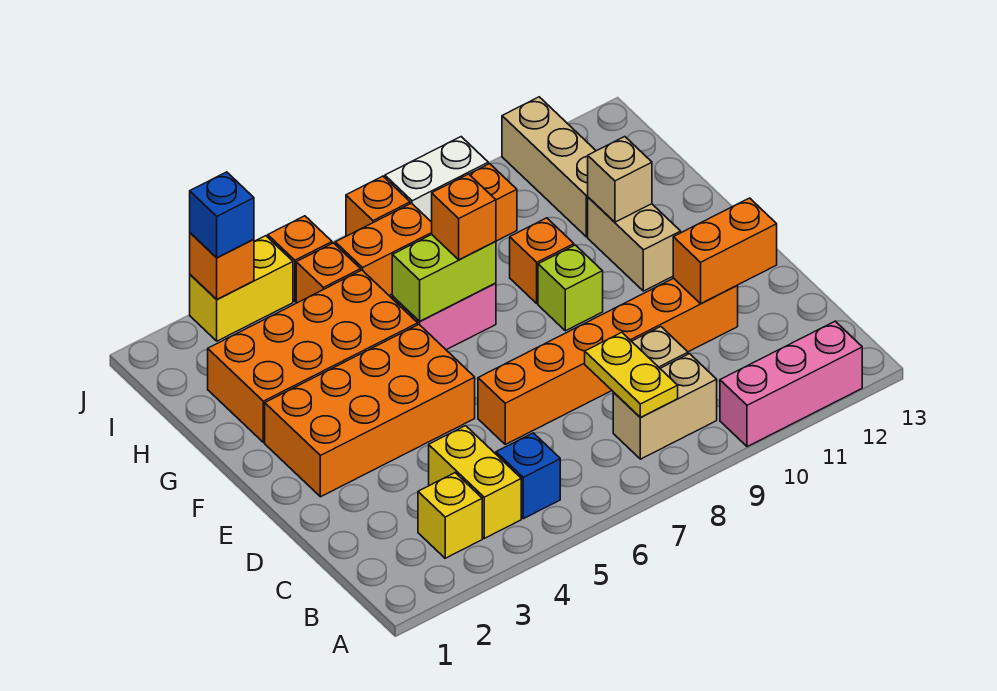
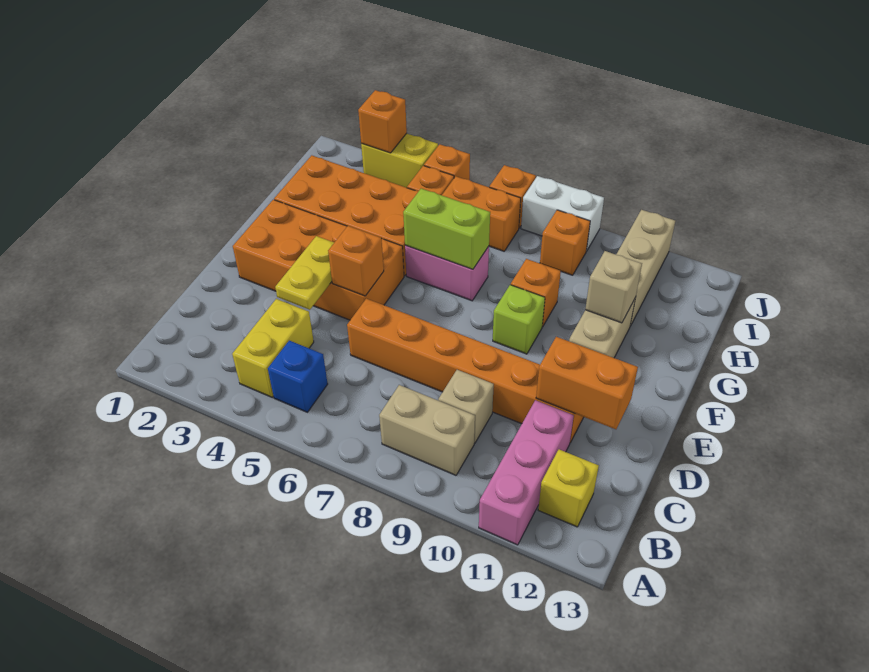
pink brick A10:A12 level 1 -> pink brick A11:C11 level 1
yellow brick B3 level 1 -> yellow brick B12 level 1
yellow plate B8:C8 level 2 -> yellow plate D4:E4 level 2
orange brick G7 level 3 -> orange brick E5 level 2
blue brick J3 level 3 -> none

